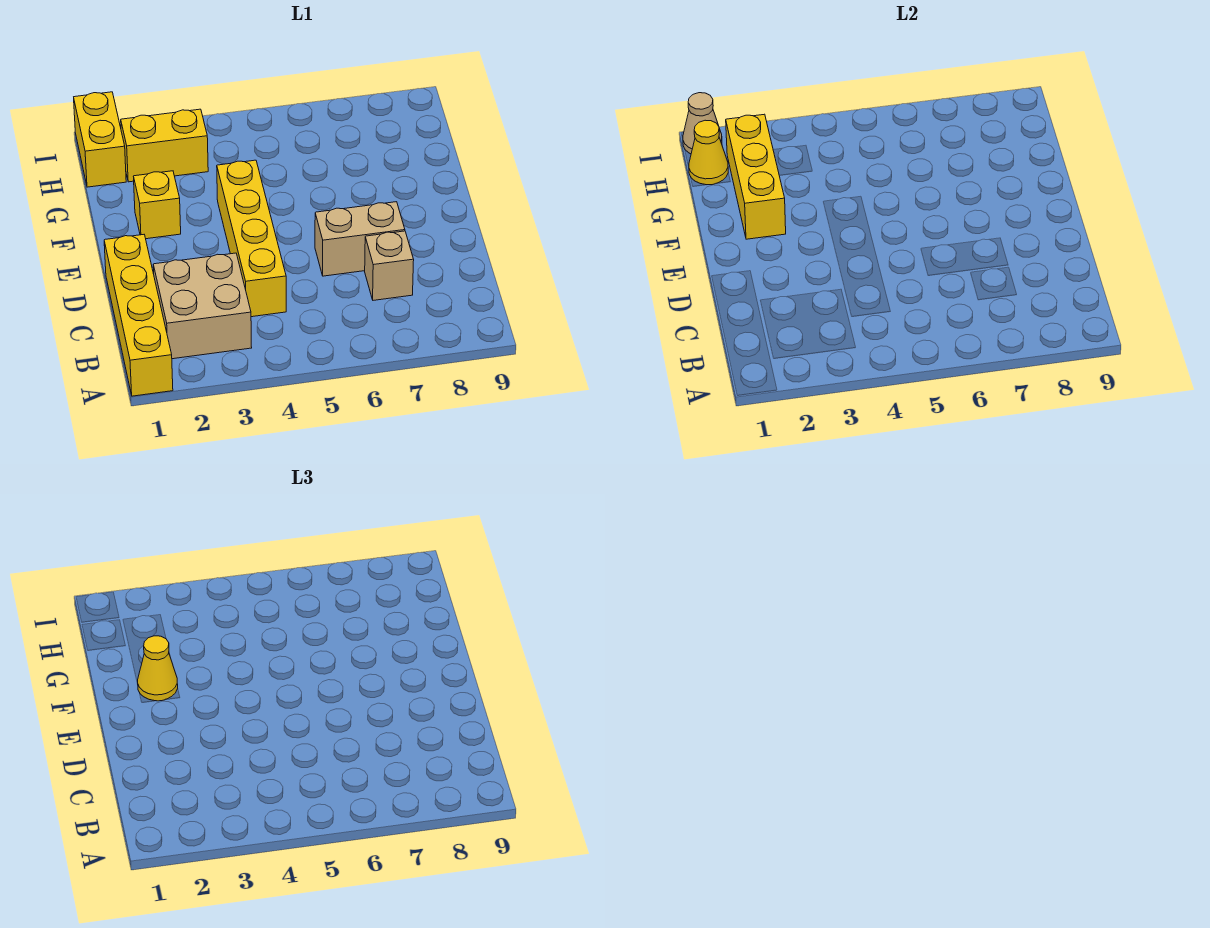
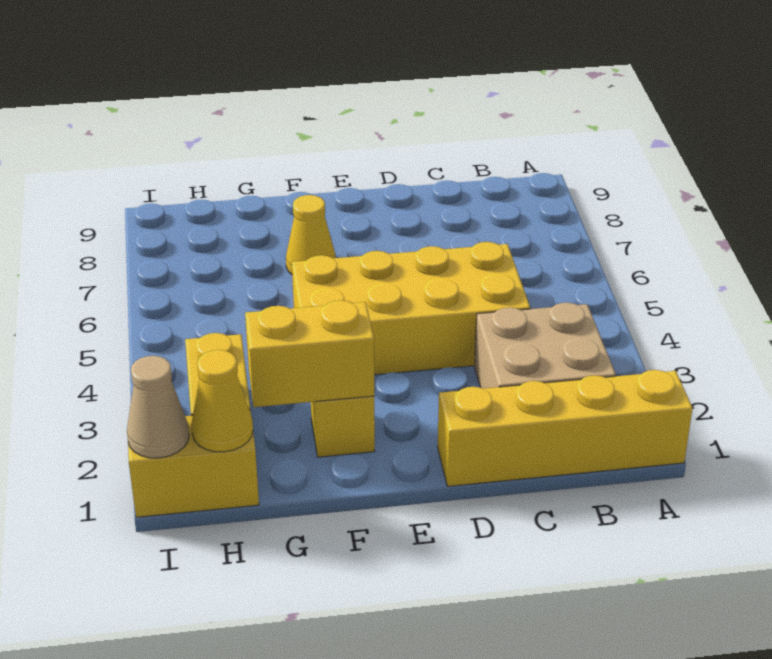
yellow brick C4:F4 level 1 -> yellow brick C4:F5 level 1
tan brick C7 level 1 -> none
tan brick D6:D7 level 1 -> none
yellow brick F2:H2 level 2 -> yellow brick F2:G2 level 2
yellow cone F2 level 3 -> yellow cone F7 level 1

